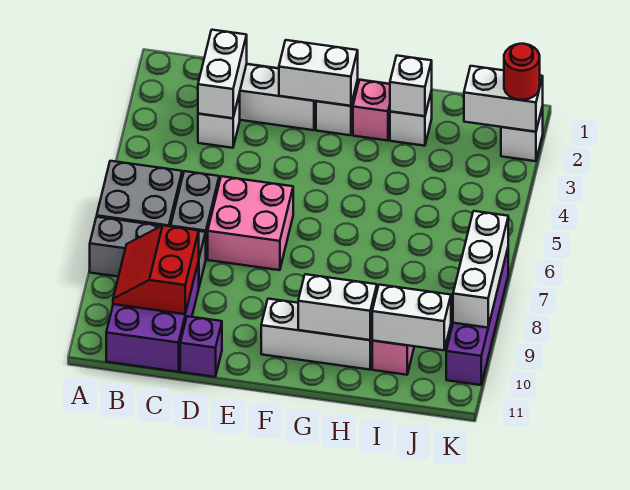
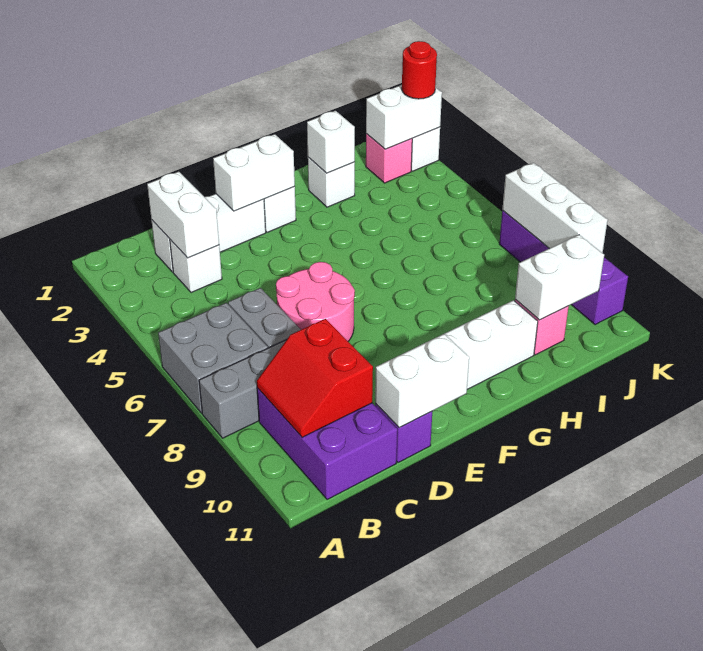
pink brick D6:E7 level 1 -> pink round brick D6:E7 level 1
pink brick G2 level 1 -> pink brick J2 level 1
white brick G10:H10 level 2 -> white brick D11:E11 level 2

